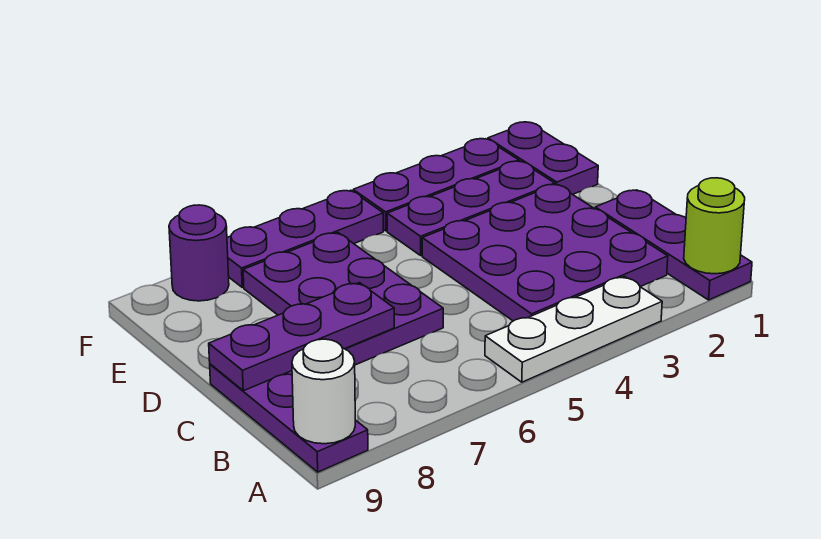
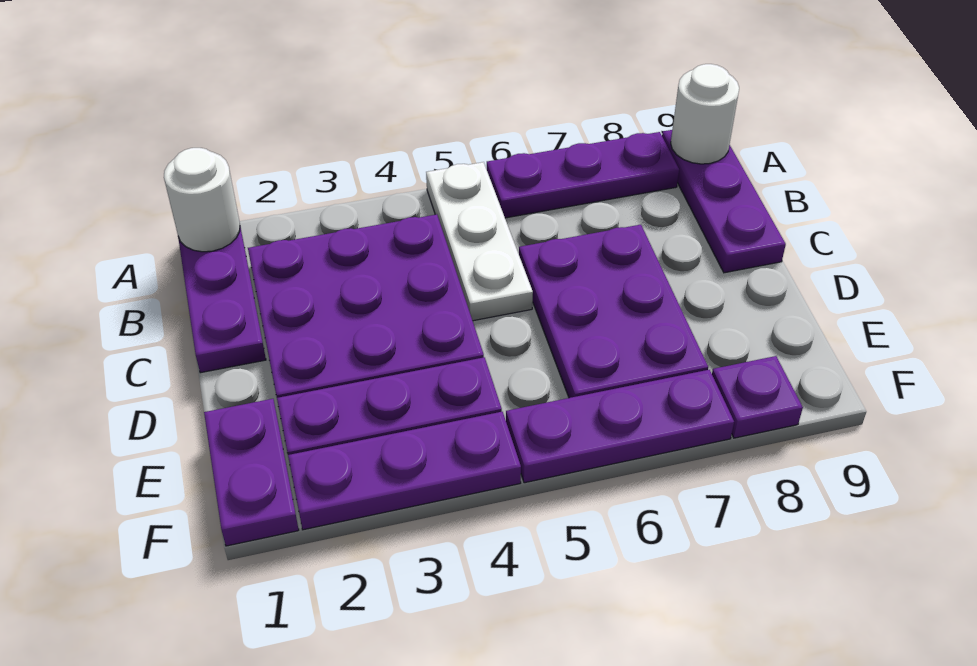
lime round brick A1 level 2 -> white round brick A1 level 2
white plate A3:A5 level 1 -> white plate A5:C5 level 1
purple plate C7:C9 level 2 -> purple plate A6:A8 level 1
purple round brick F8 level 1 -> purple plate F8 level 1

